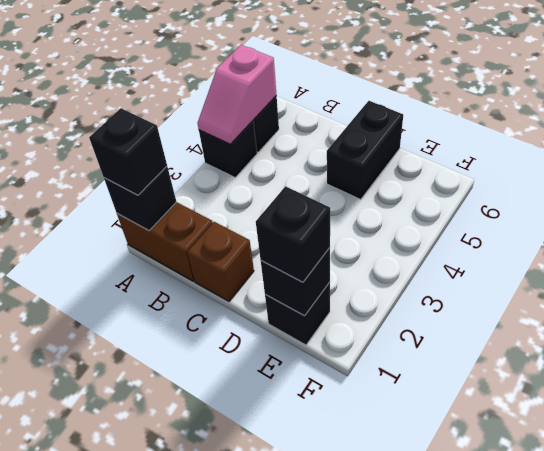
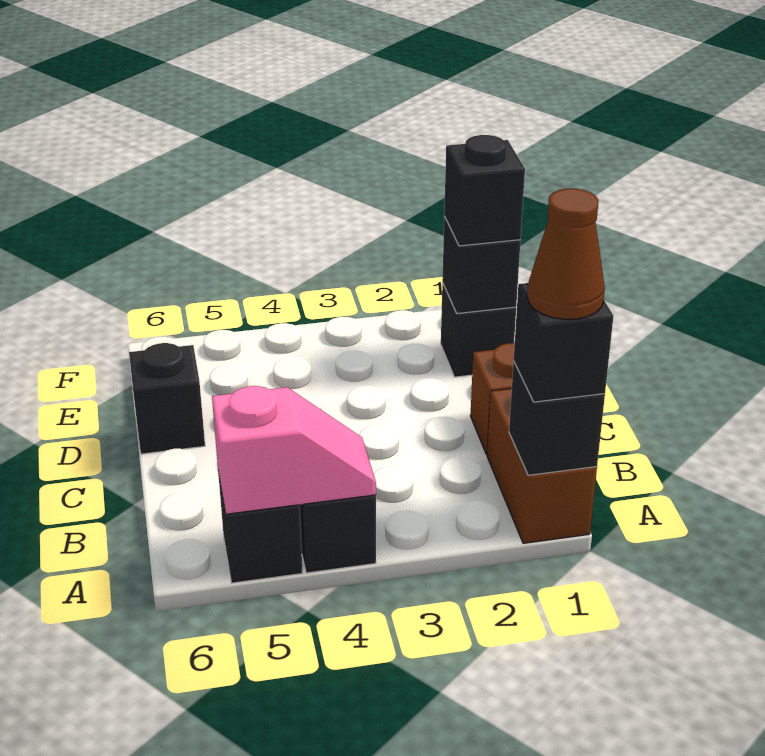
none -> brown cone A1 level 4
black brick D5:D6 level 1 -> black brick D6 level 1

